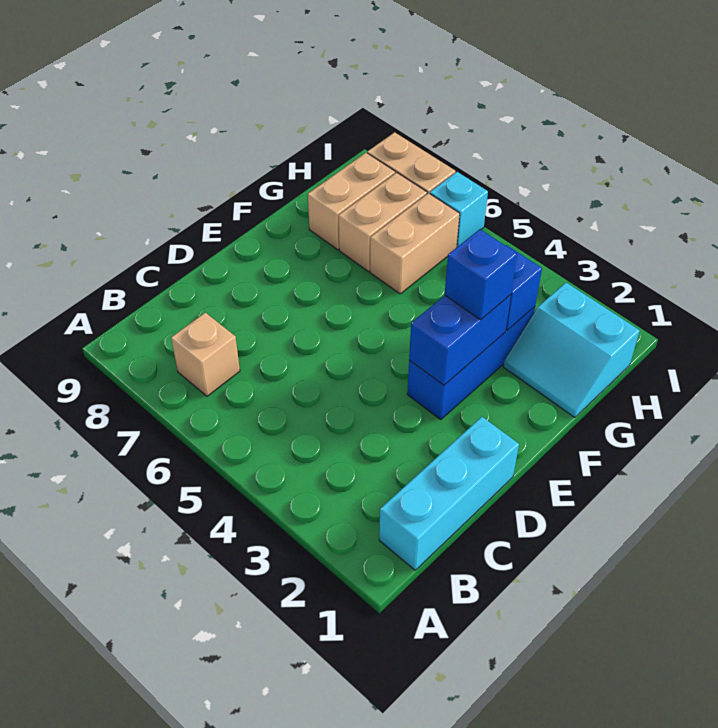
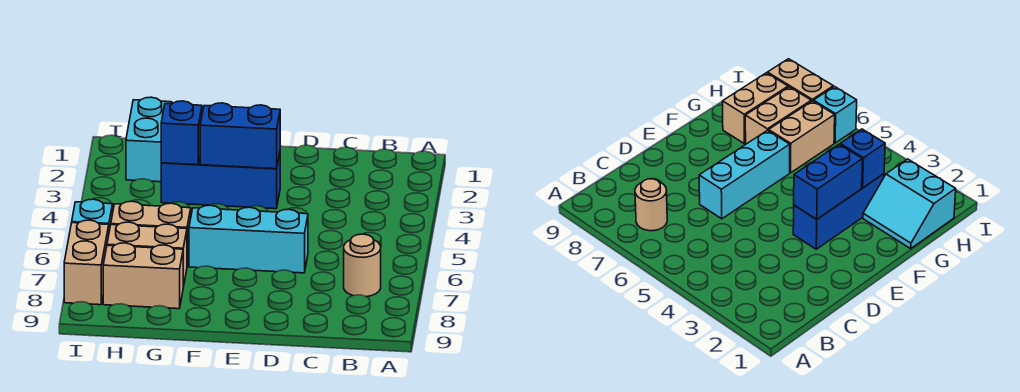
cyan brick B1:D1 level 1 -> cyan brick D6:F6 level 1
tan brick B7 level 1 -> tan round brick B7 level 1
blue brick F3 level 3 -> none

